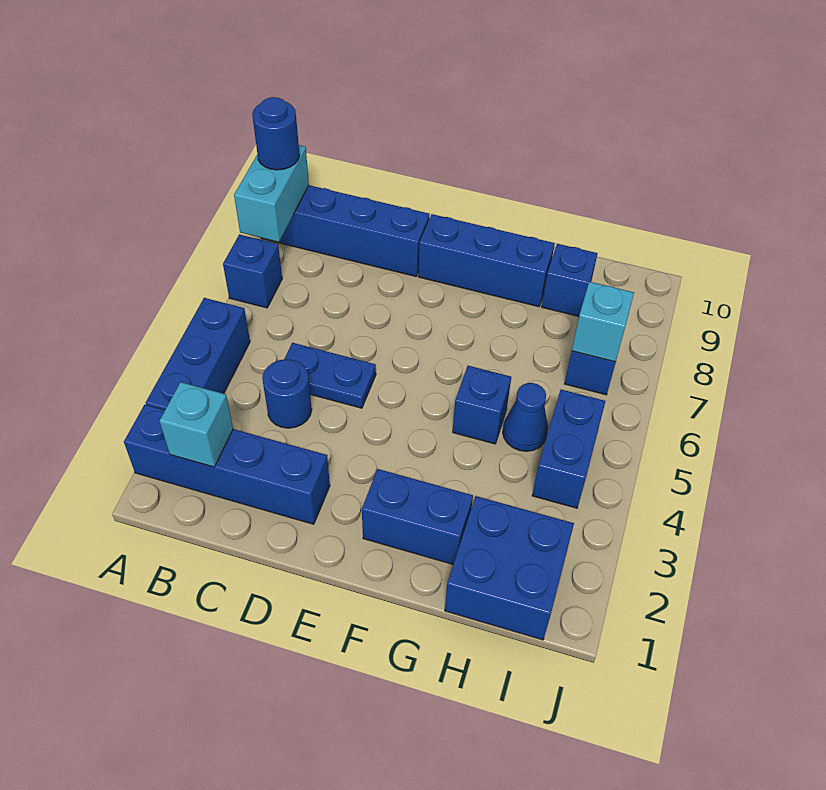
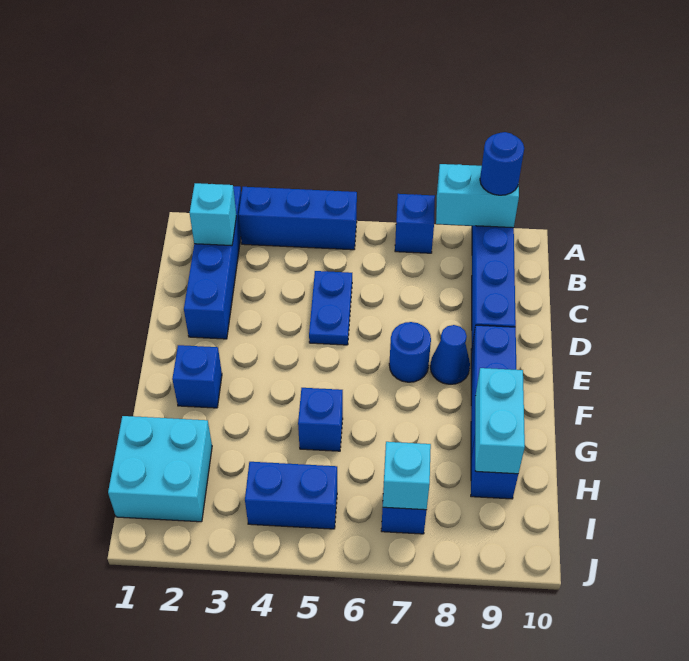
blue round brick C4 level 1 -> blue round brick E7 level 1
blue brick F2:G2 level 1 -> blue brick F2 level 1
none -> cyan brick G9:H9 level 2
blue brick H1:I2 level 1 -> cyan brick H1:I2 level 1
blue cone H5 level 1 -> blue cone E8 level 1

